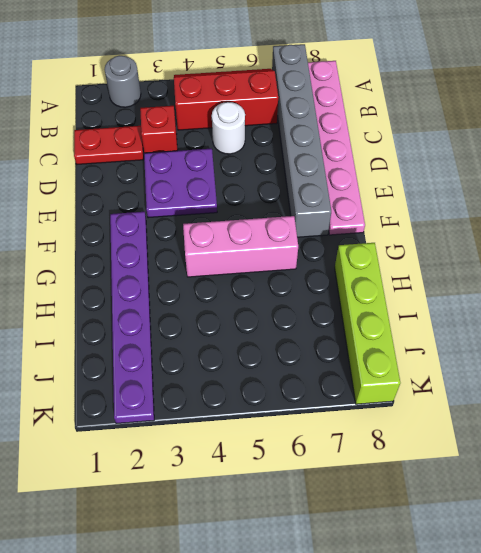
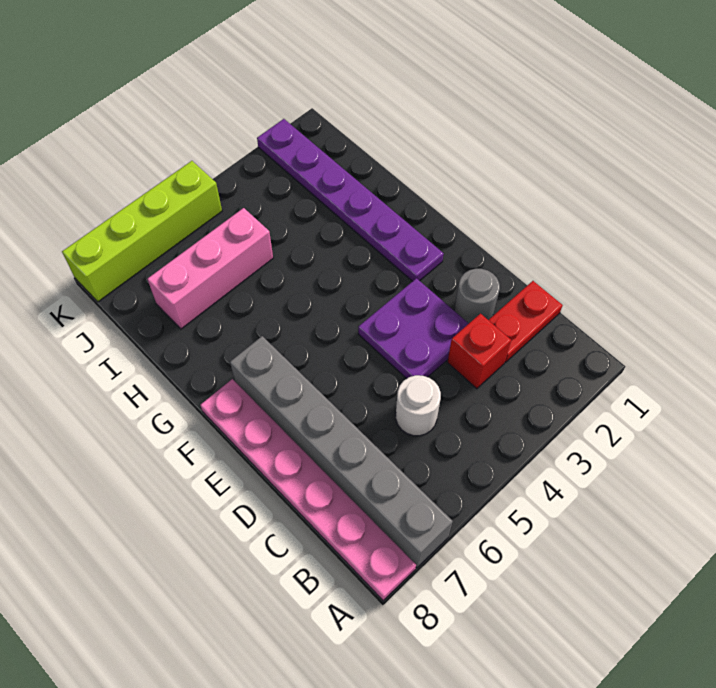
grey round brick A2 level 1 -> grey round brick D2 level 1
red slope A4:B6 level 1 top B -> none
pink brick G4:G6 level 1 -> pink brick I5:I7 level 1
lime brick H8:K8 level 1 -> lime brick K5:K8 level 1

